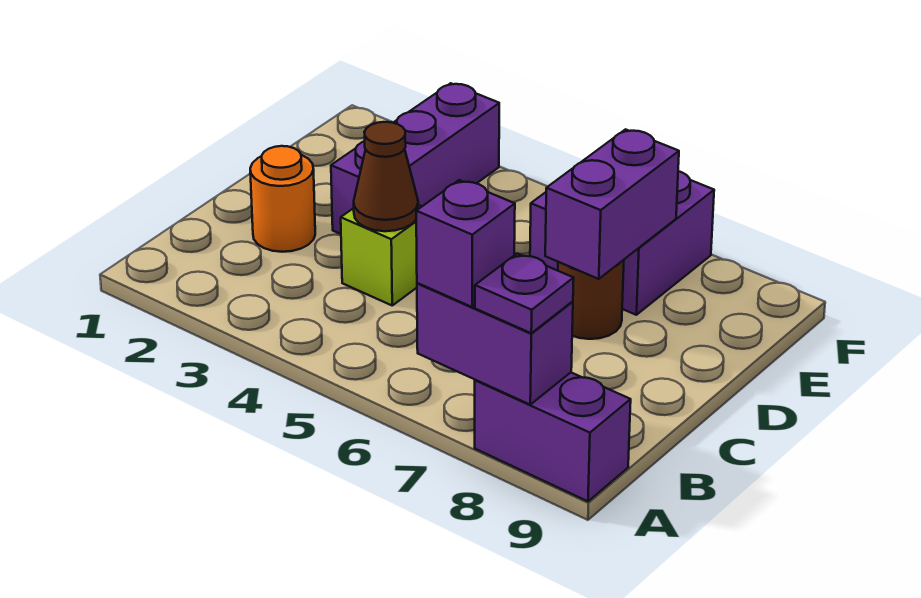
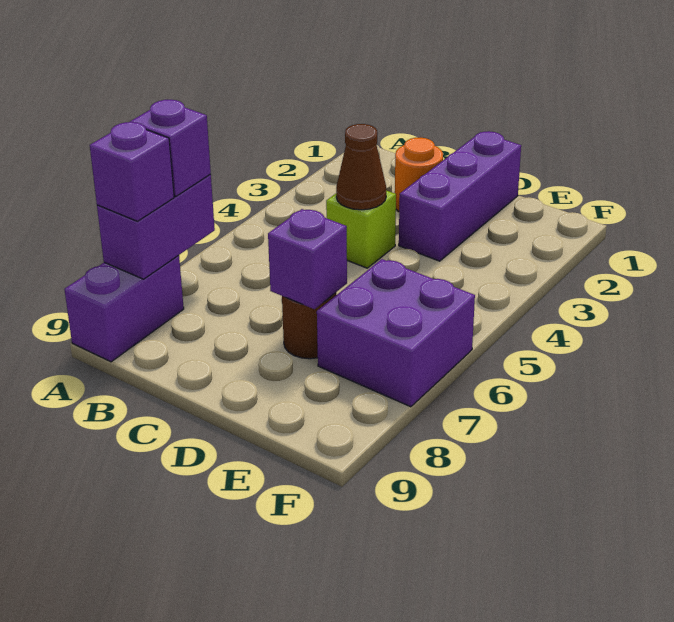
purple plate A8 level 3 -> purple brick A8 level 3
purple brick D3:F3 level 1 -> purple brick D1:D3 level 1
purple brick D7:E7 level 2 -> purple brick D7 level 2

